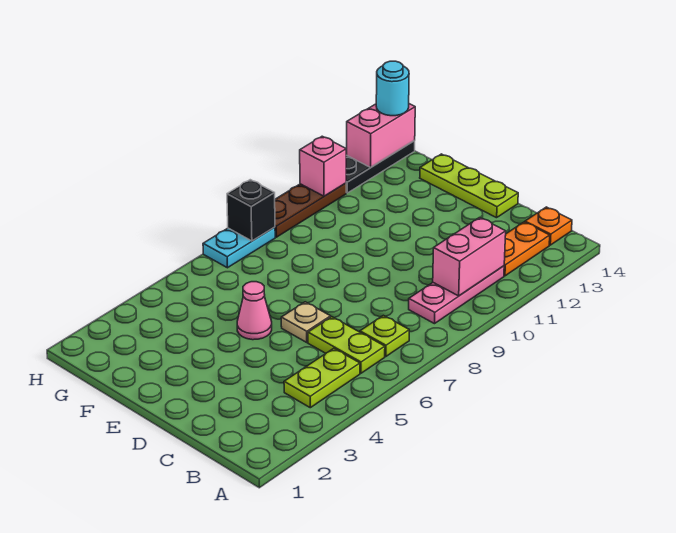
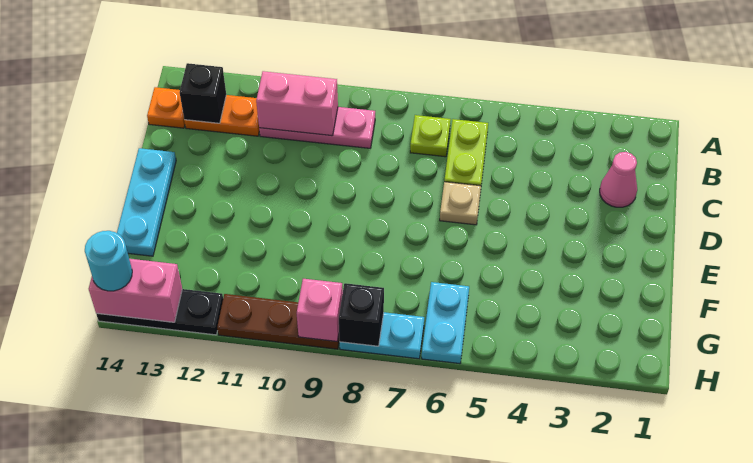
lime plate B4:B5 level 1 -> none
none -> black brick B13 level 2
lime plate D14:F14 level 1 -> cyan plate D14:F14 level 1
pink cone E5 level 1 -> pink cone C2 level 1
none -> cyan plate G6:H6 level 1
pink brick H11 level 2 -> pink brick H9 level 2

